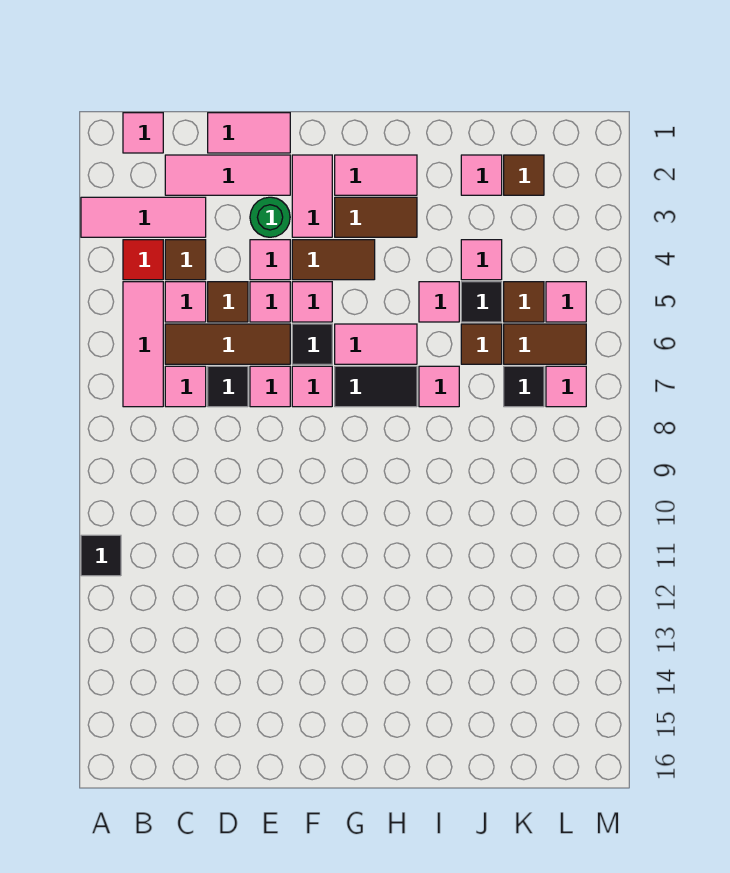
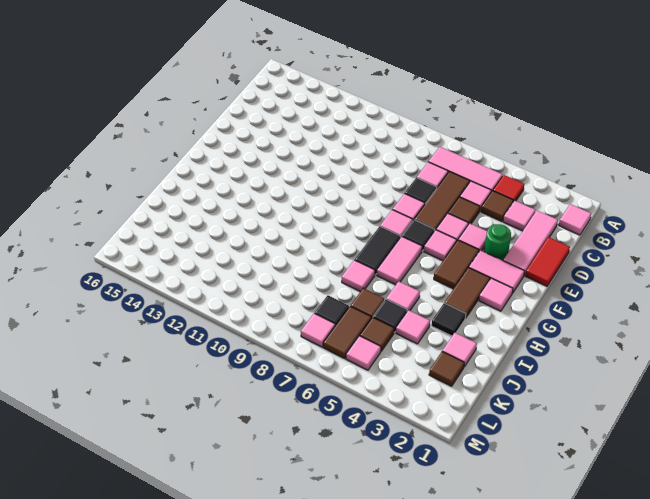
pink tile A3:C3 level 1 -> pink tile C3 level 1
black tile A11 level 1 -> black tile I3 level 1
pink tile D1:E1 level 1 -> red tile D1:E1 level 1
pink tile G2:H2 level 1 -> pink tile G2 level 1

